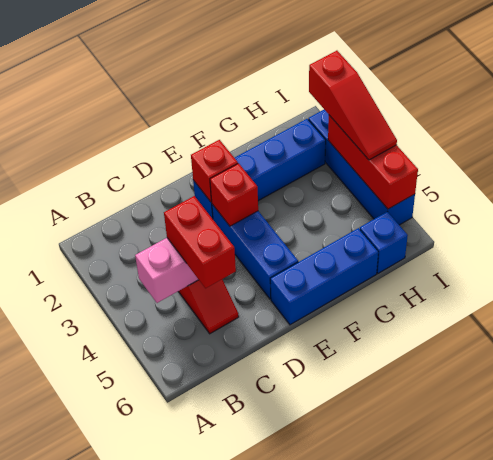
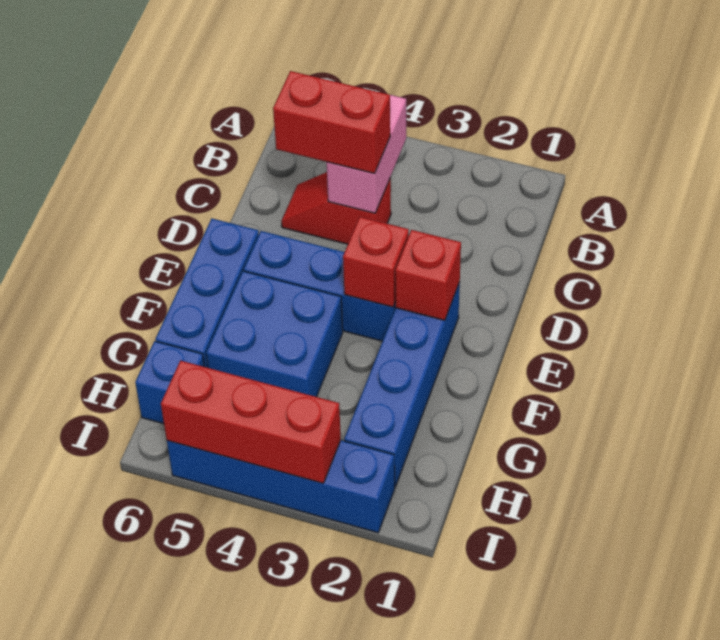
none -> blue brick F4:G5 level 1
red slope I2:I4 level 3 top 2 -> none

